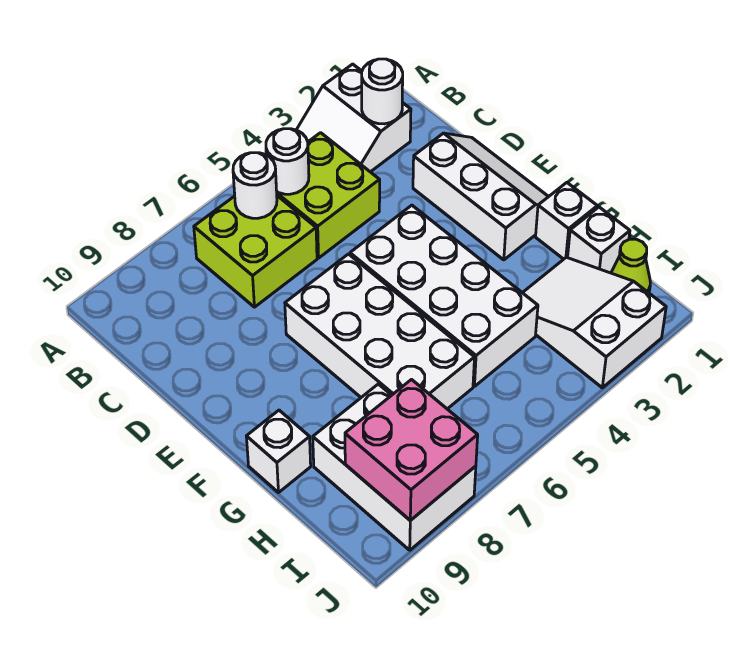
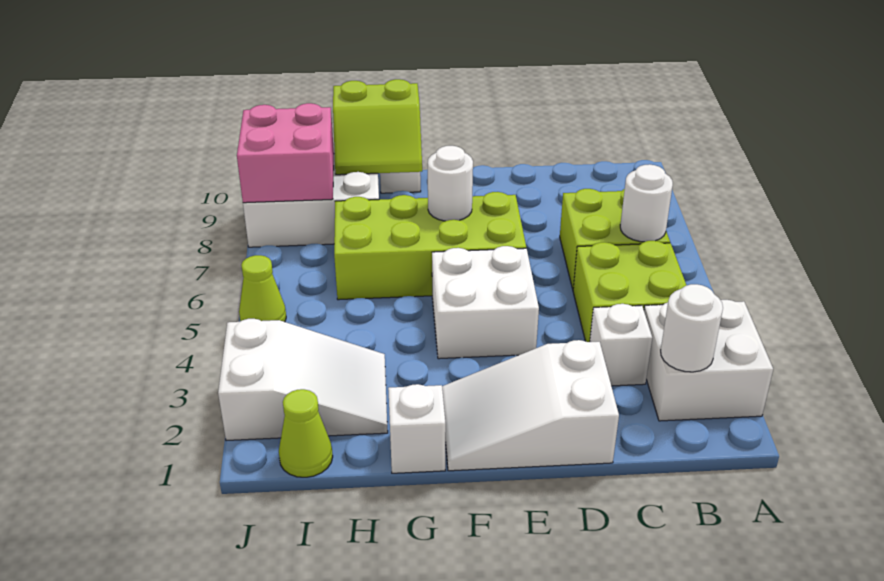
white slope A2:B3 level 1 top 2 -> white brick A2:B3 level 1
white round brick B5 level 2 -> white round brick F7 level 2
white slope D1:F2 level 1 top 2 -> white slope D1:F2 level 1 top D
white brick E4:H5 level 1 -> white brick E4:F5 level 1
white brick E6:H7 level 1 -> lime brick E6:H7 level 1
none -> lime slope G9:H10 level 2 top 10
white brick H1 level 1 -> white brick C3 level 1
none -> lime cone J5 level 1

